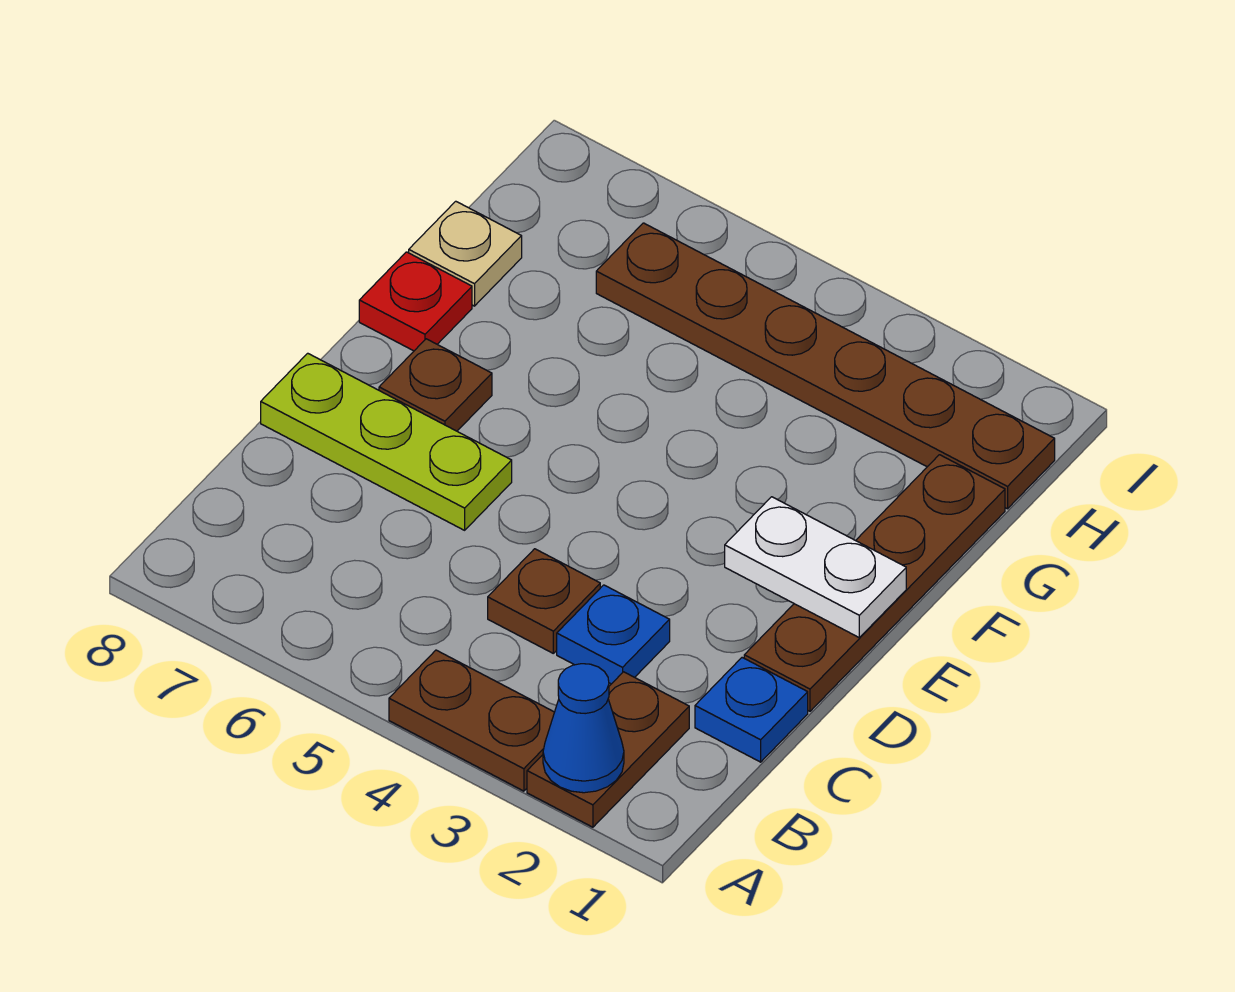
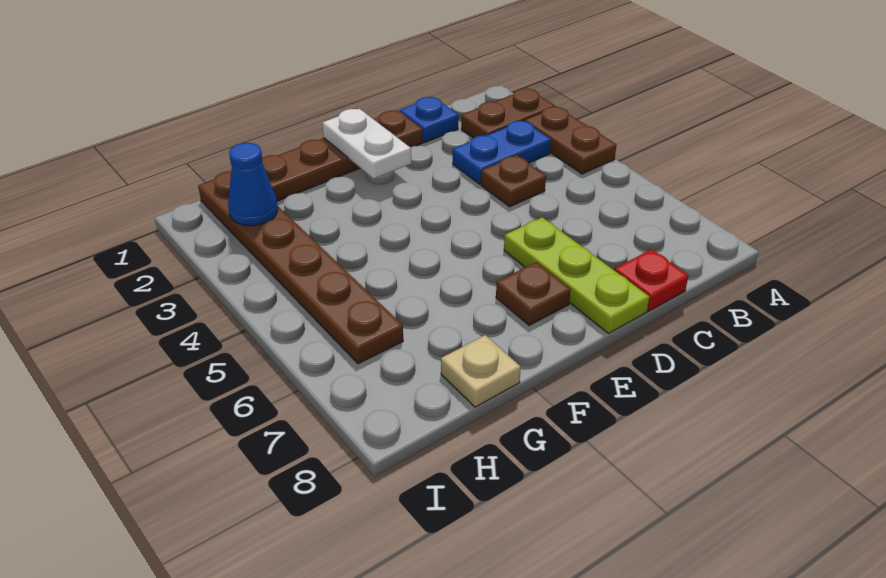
blue cone A2 level 2 -> blue cone H2 level 2
blue plate C3 level 1 -> blue plate B3:C3 level 1
red plate F8 level 1 -> red plate C8 level 1

